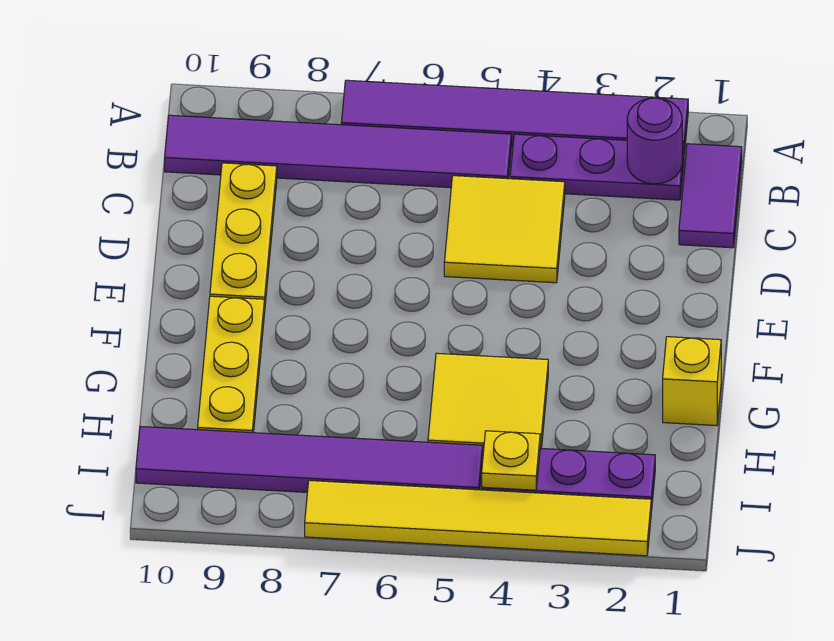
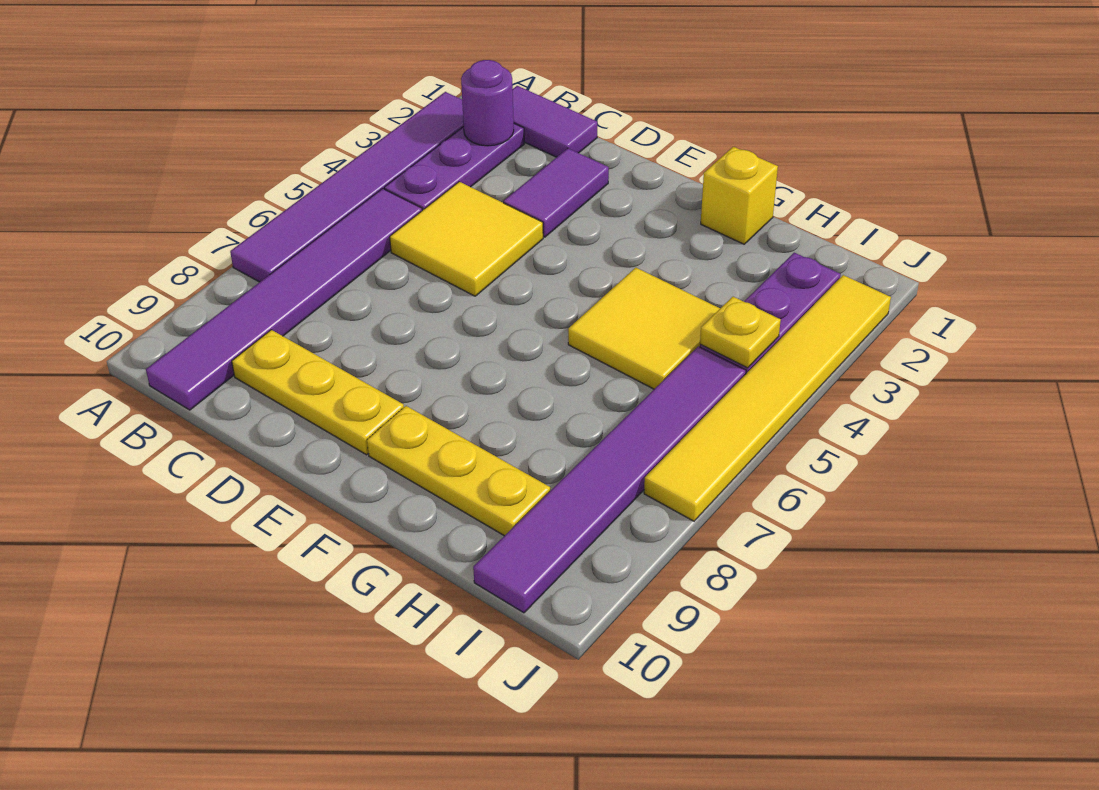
none -> purple tile D2:D3 level 1

